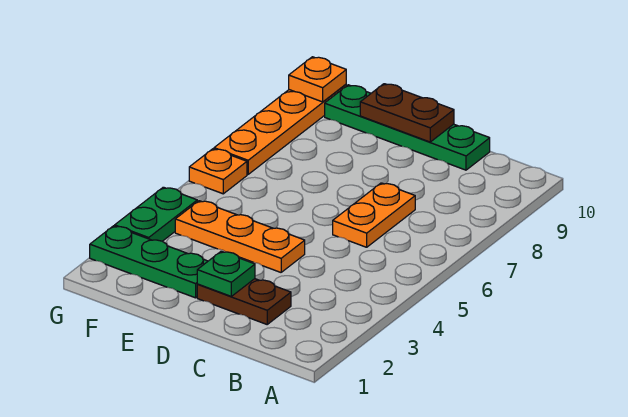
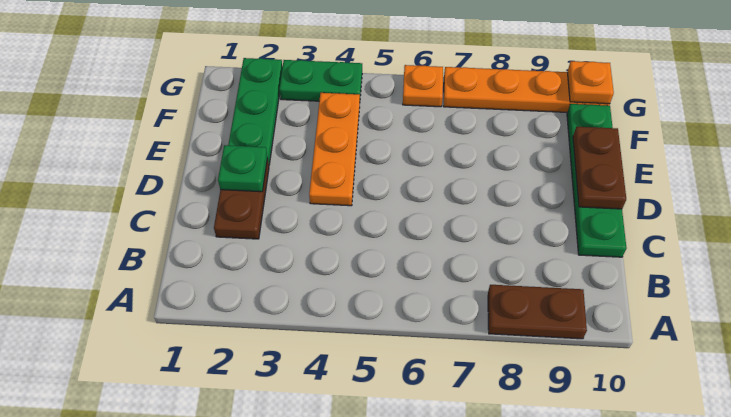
none -> brown plate A8:A9 level 1
orange plate C6:C7 level 1 -> none

